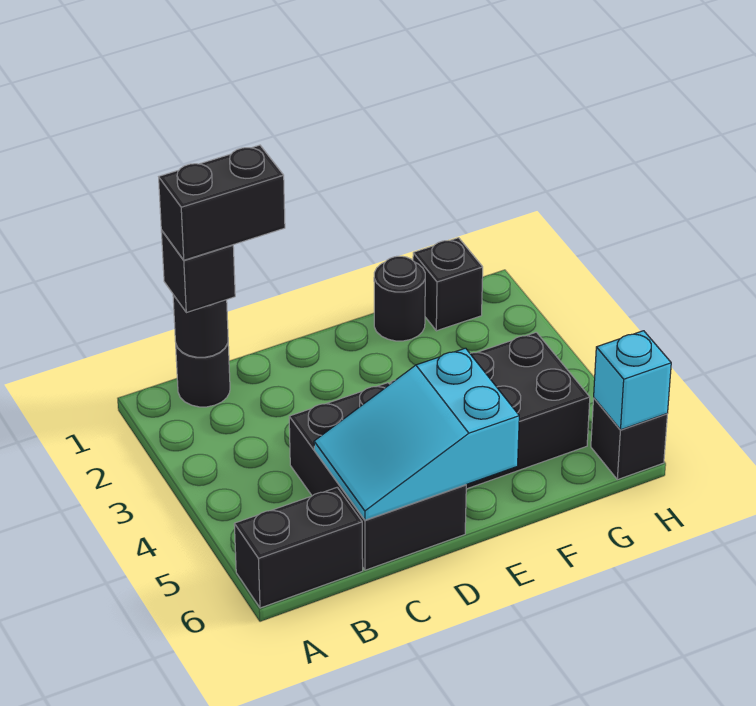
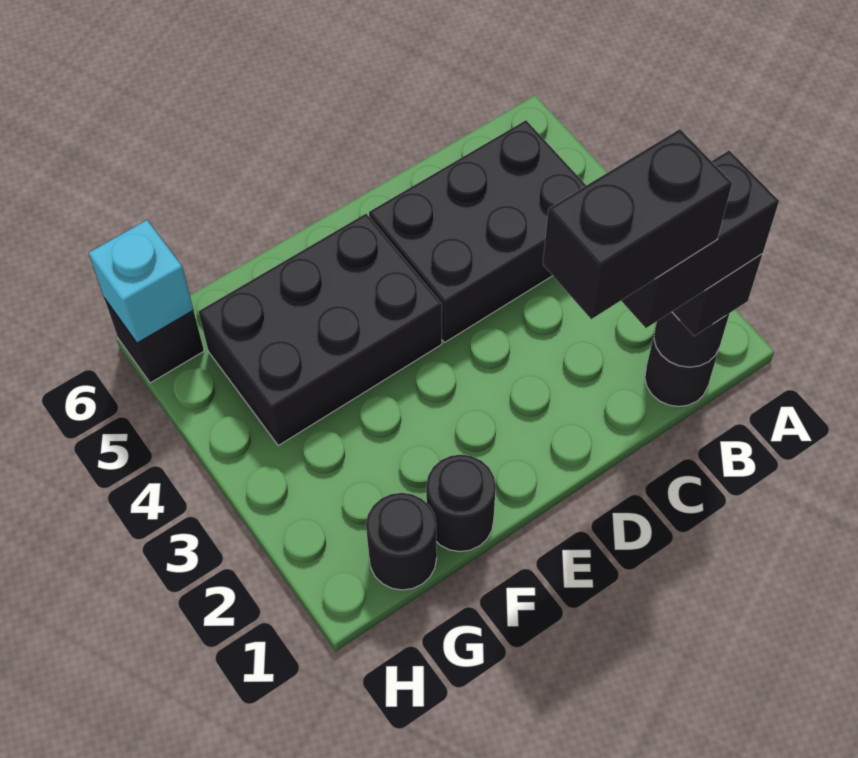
black brick A6:B6 level 1 -> black brick C1:D1 level 5
black brick C4:D6 level 1 -> black brick B4:D5 level 1
cyan slope C5:E6 level 2 top E -> none
black brick G1 level 1 -> black round brick G1 level 1

